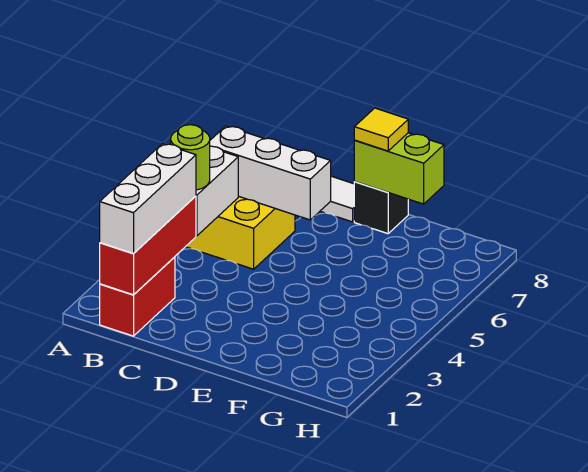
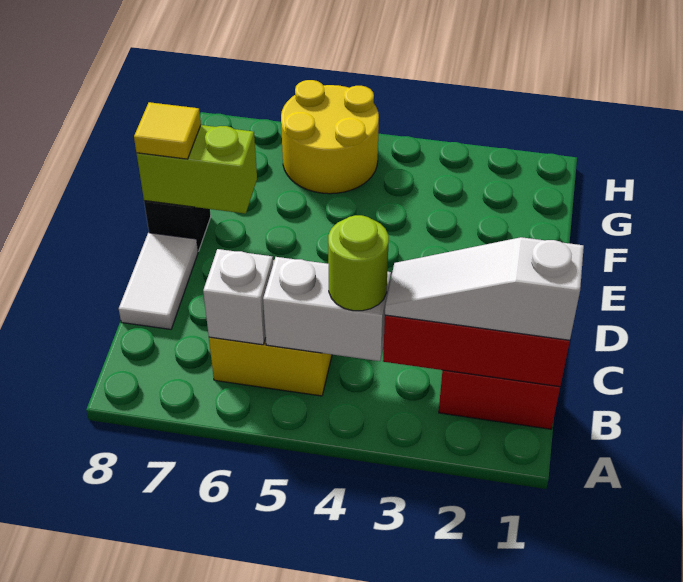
white brick B1:B3 level 3 -> white slope B1:B3 level 3 top 1
white brick B6:D6 level 2 -> white brick B6 level 2
lime brick E8:F8 level 2 -> lime brick E7:E8 level 2
none -> yellow round brick G5:H6 level 1

